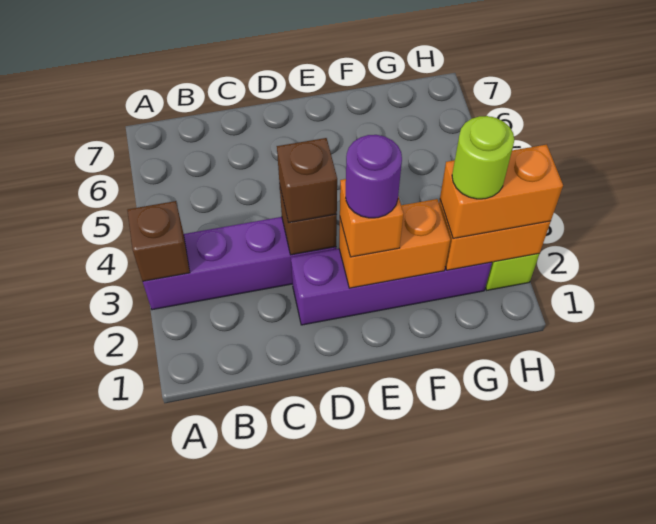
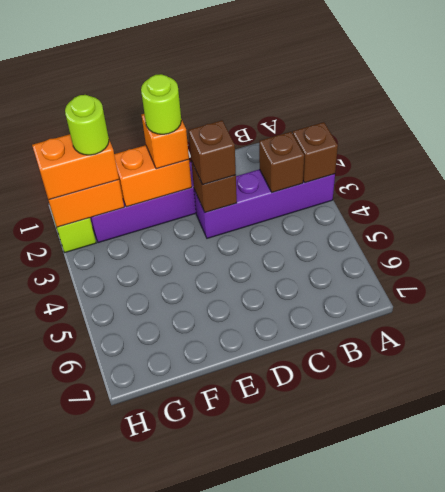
none -> brown brick B3 level 2
purple round brick E2 level 4 -> lime round brick E2 level 4

